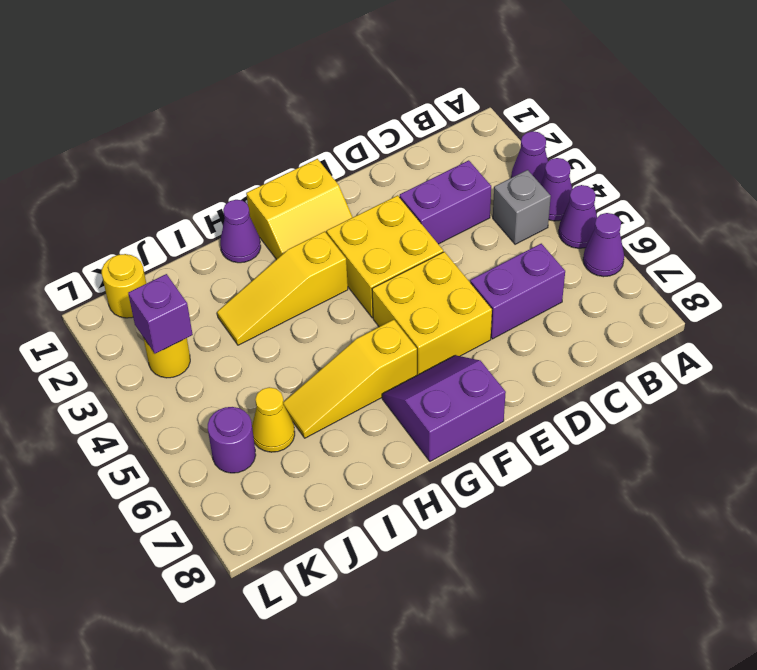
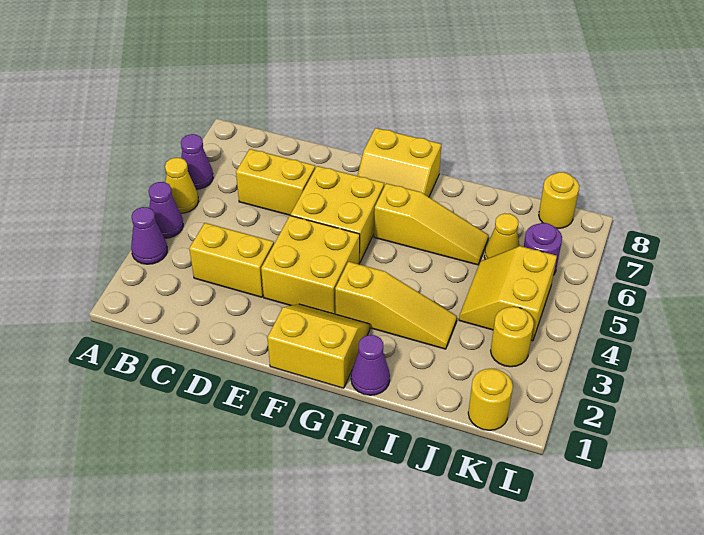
purple cone A5 level 1 -> yellow cone A5 level 1
grey brick B4 level 1 -> none
purple brick C3:D3 level 1 -> yellow brick C3:D3 level 1
purple brick C6:D6 level 1 -> yellow brick C6:D6 level 1
purple slope F7:G8 level 1 top 8 -> yellow slope F7:G8 level 1 top 8
none -> yellow slope J4:K5 level 1 top K
purple brick K3 level 2 -> none
none -> yellow round brick K8 level 1

